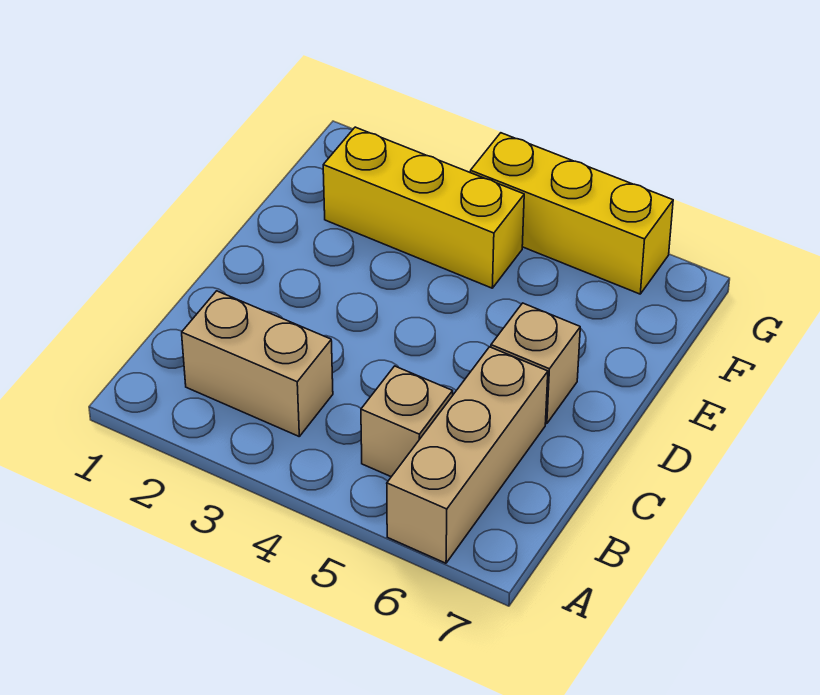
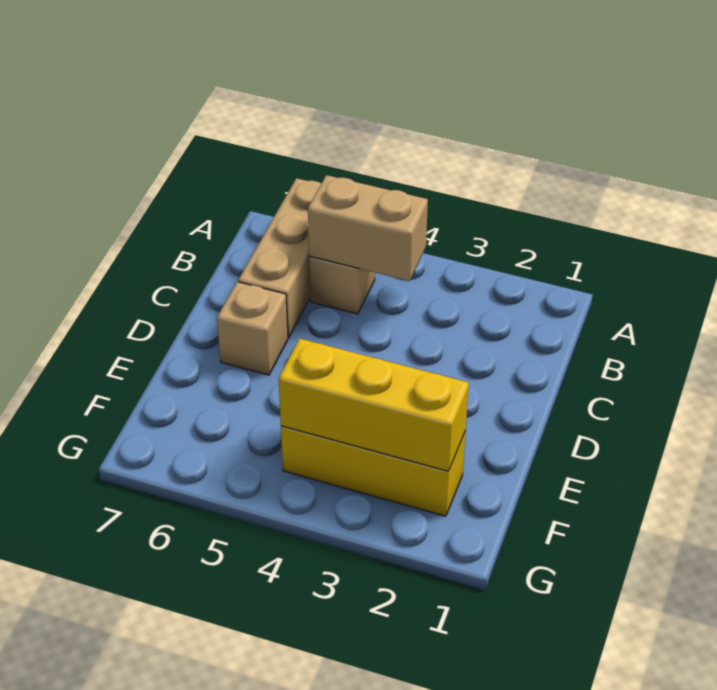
tan brick B2:B3 level 1 -> tan brick B4:B5 level 2
yellow brick G4:G6 level 1 -> yellow brick F2:F4 level 2

